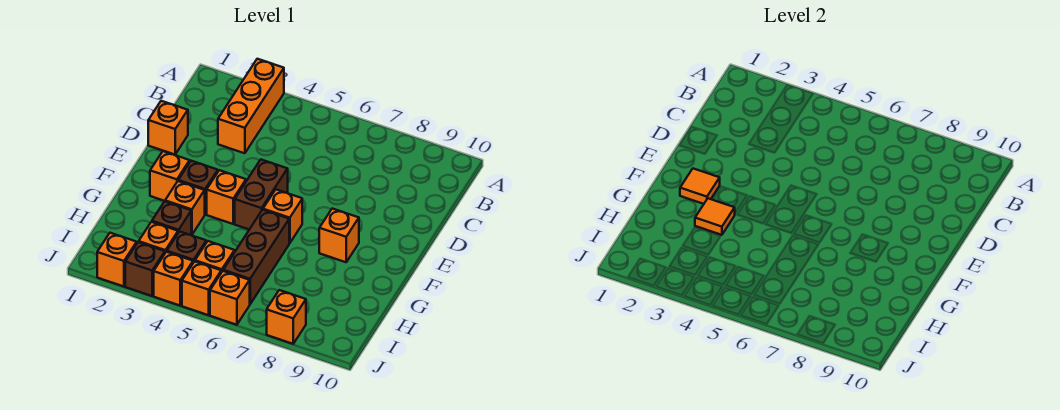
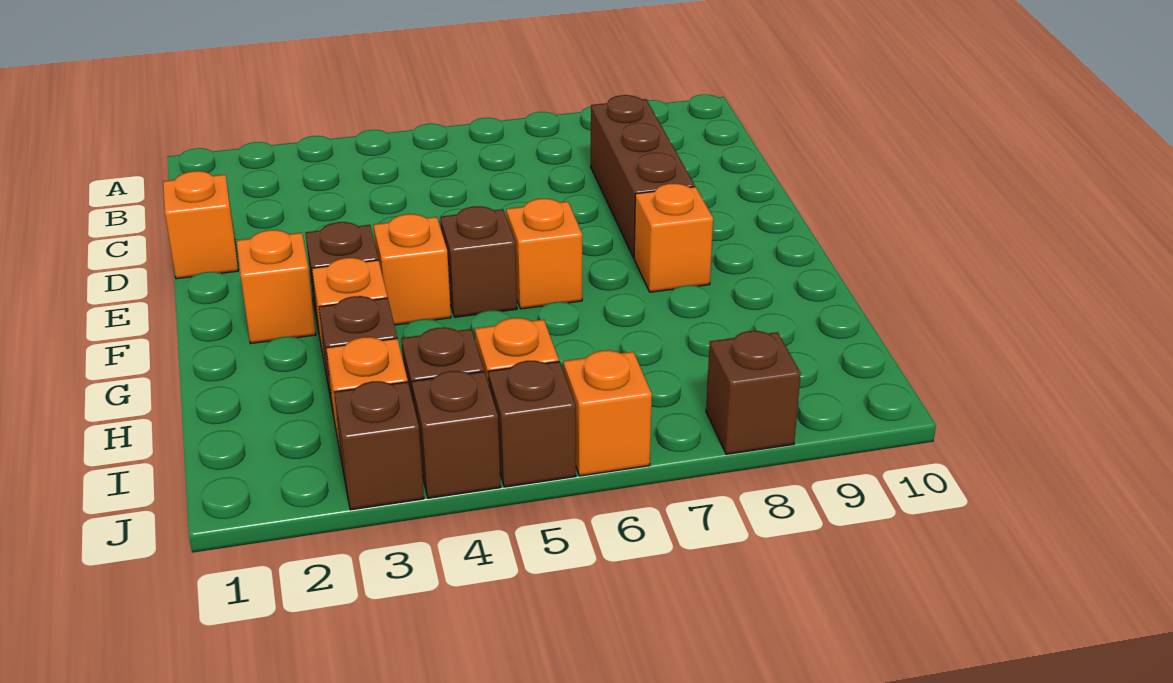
orange brick A3:C3 level 1 -> none
brown brick E5:F5 level 1 -> brown brick F5 level 1
orange tile F2 level 2 -> none
orange tile G3 level 2 -> none
brown brick G6:I6 level 1 -> brown brick C8:E8 level 1
orange brick J2 level 1 -> none
orange brick J4 level 1 -> brown brick J4 level 1
orange brick J5 level 1 -> brown brick J5 level 1
orange brick J8 level 1 -> brown brick J8 level 1

